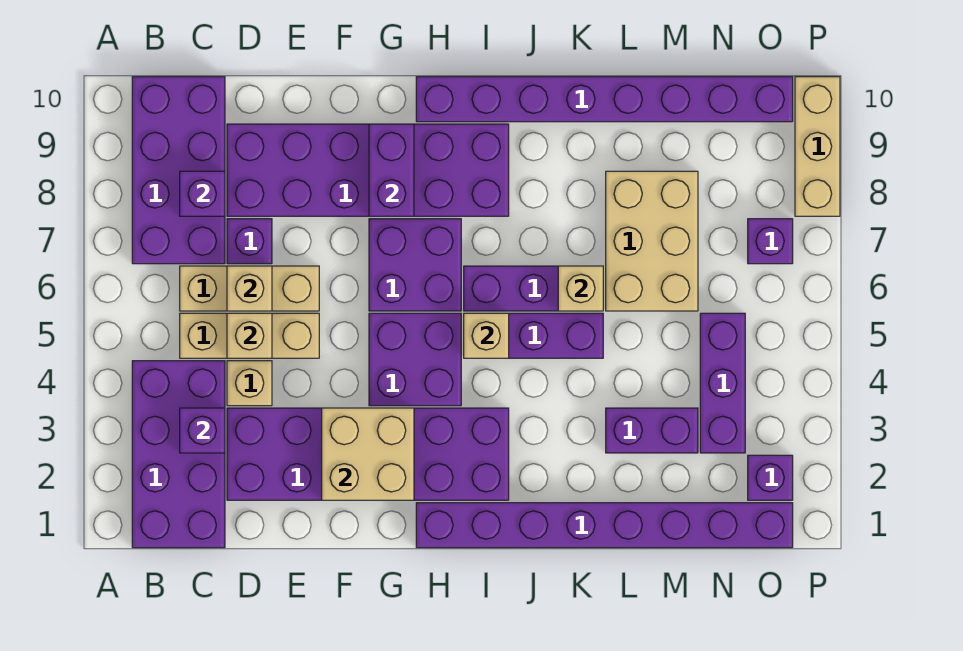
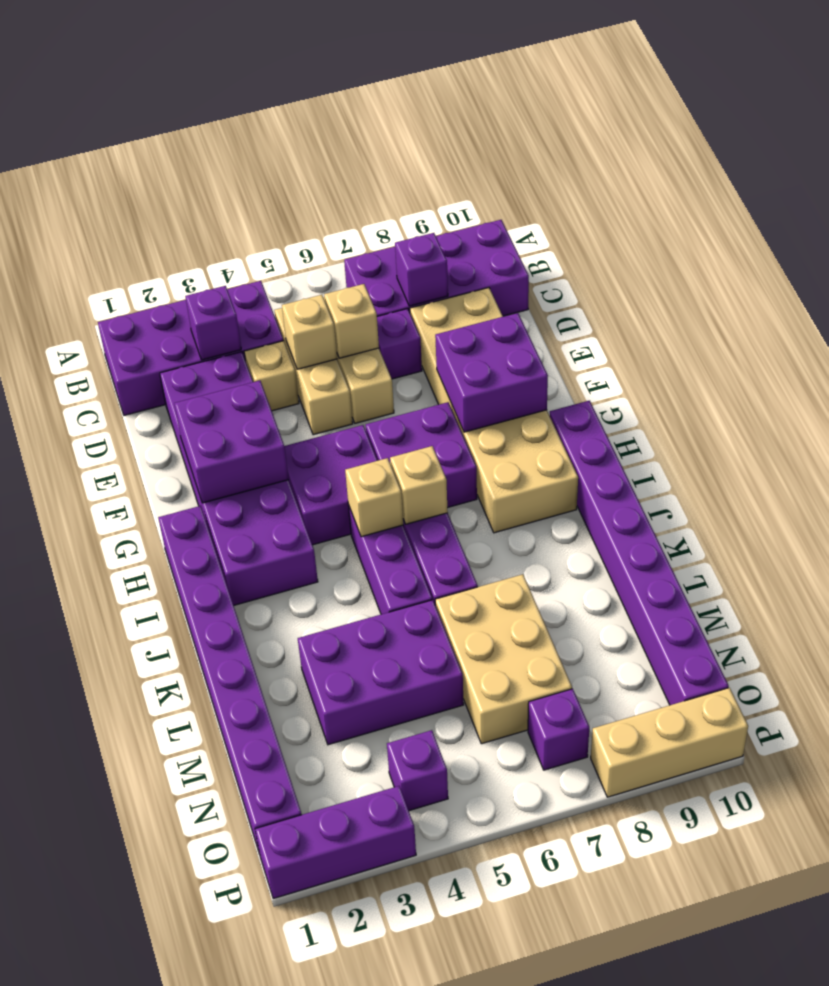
purple brick D8:I9 level 1 -> tan brick D8:I9 level 1
tan brick F2:G3 level 2 -> purple brick F2:G3 level 2
purple brick G8:G9 level 2 -> purple brick F8:G9 level 2
tan brick K6 level 2 -> tan brick I6 level 2
purple brick L3:M3 level 1 -> purple brick L3:M5 level 1
tan brick L6:M8 level 1 -> tan brick L6:N7 level 1
purple brick N3:N5 level 1 -> purple brick P1:P3 level 1
purple brick O2 level 1 -> purple brick O4 level 1

